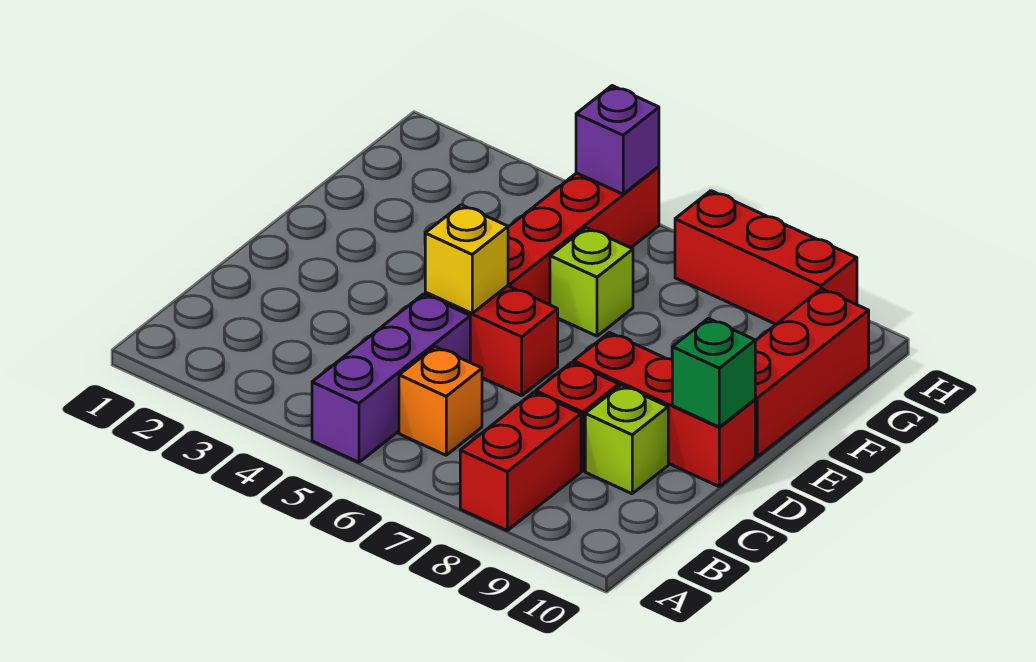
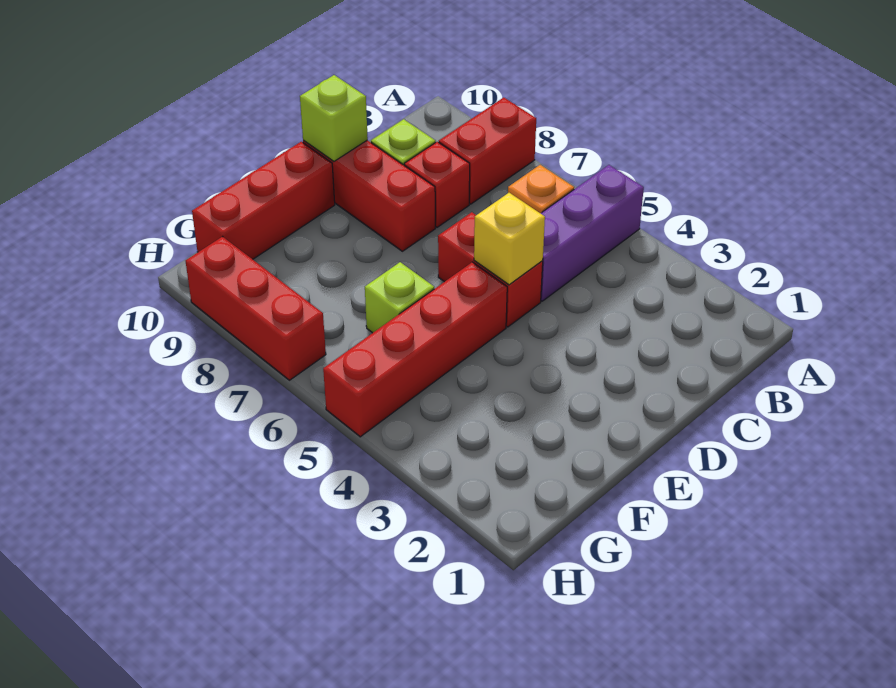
green brick D10 level 2 -> lime brick D10 level 2
purple brick H5 level 2 -> none

